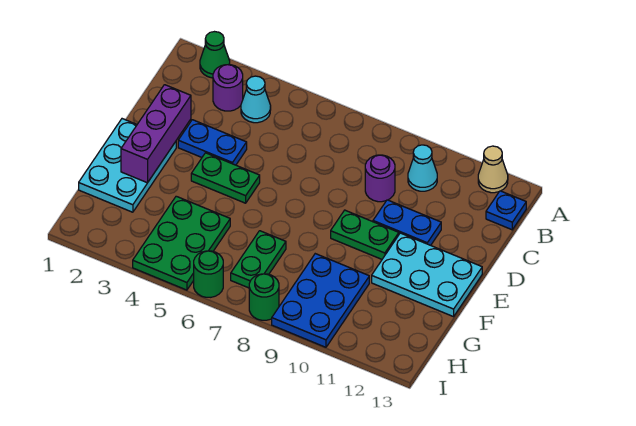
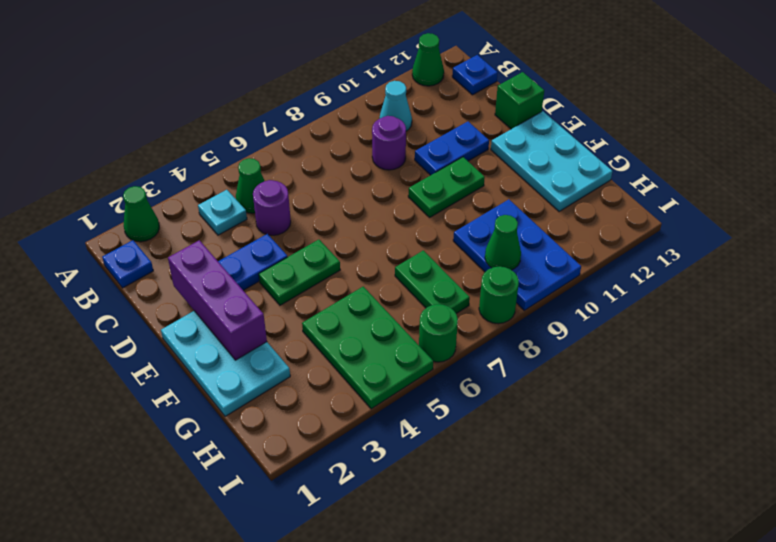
tan cone A12 level 1 -> green cone A12 level 1
none -> blue plate B1 level 1
purple round brick B3 level 1 -> purple round brick C5 level 1
cyan cone B4 level 1 -> cyan plate B4 level 1
none -> green cone B5 level 1
none -> green brick D13 level 1
cyan plate E11:F13 level 1 -> cyan plate E12:G13 level 1
none -> green cone H9 level 2

